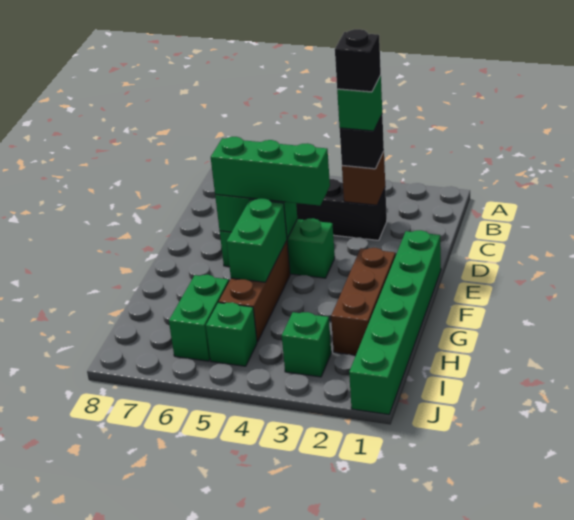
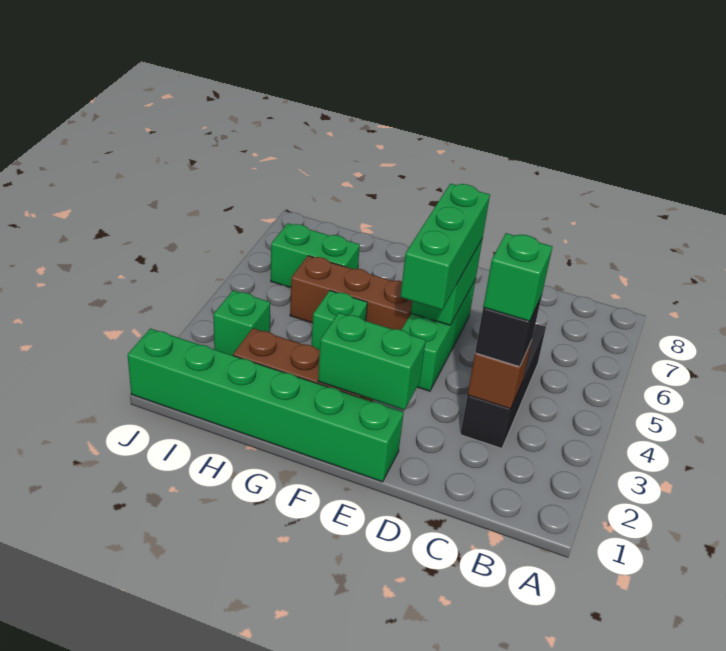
black brick C3 level 5 -> none
green brick F5:G5 level 2 -> green brick E2:F2 level 2
green brick I5 level 1 -> green brick G4 level 1

